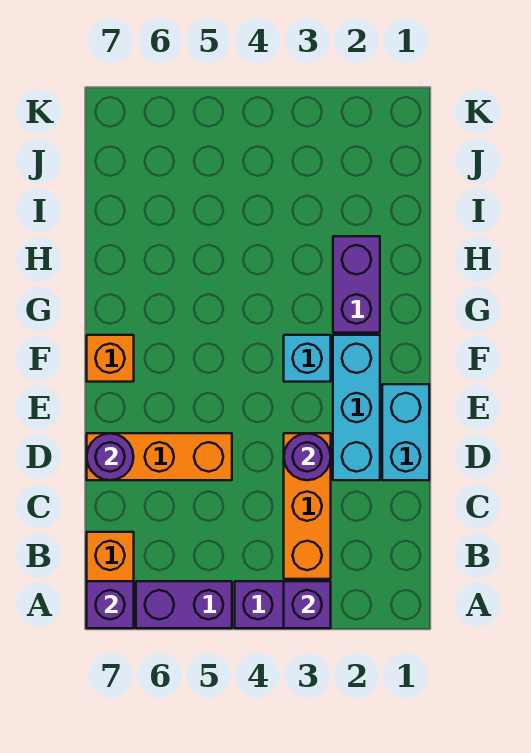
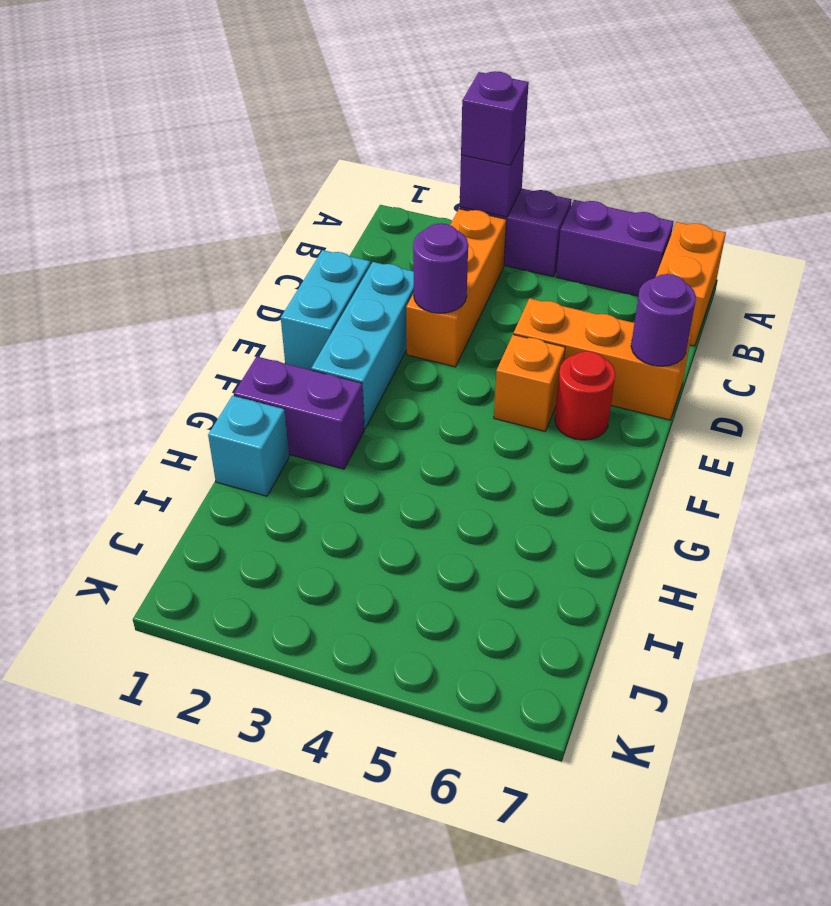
purple brick A7 level 2 -> purple brick A3 level 3
none -> red round brick E6 level 1
cyan brick F3 level 1 -> cyan brick H1 level 1
orange brick F7 level 1 -> orange brick E5 level 1
purple brick G2:H2 level 1 -> purple brick G1:G2 level 1

